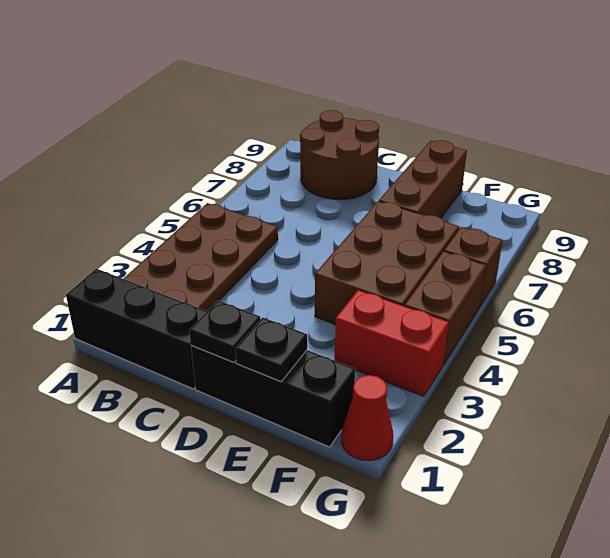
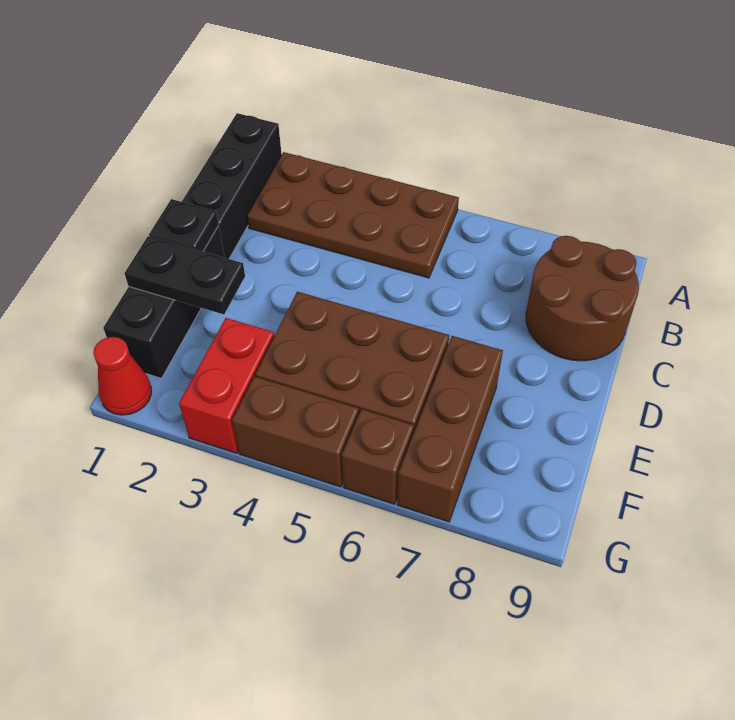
black plate E1 level 2 -> black plate E1:E2 level 2
brown brick E7:E9 level 1 -> brown brick E7:G7 level 1

